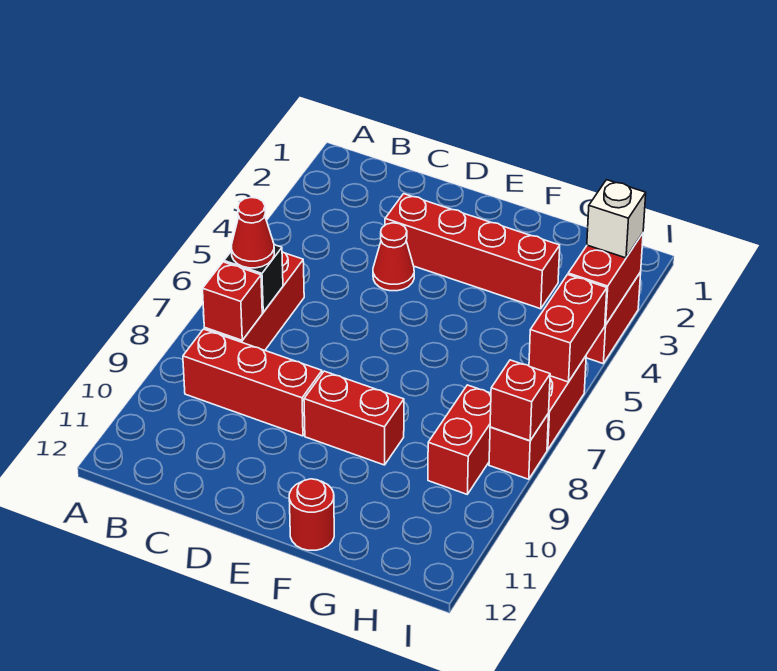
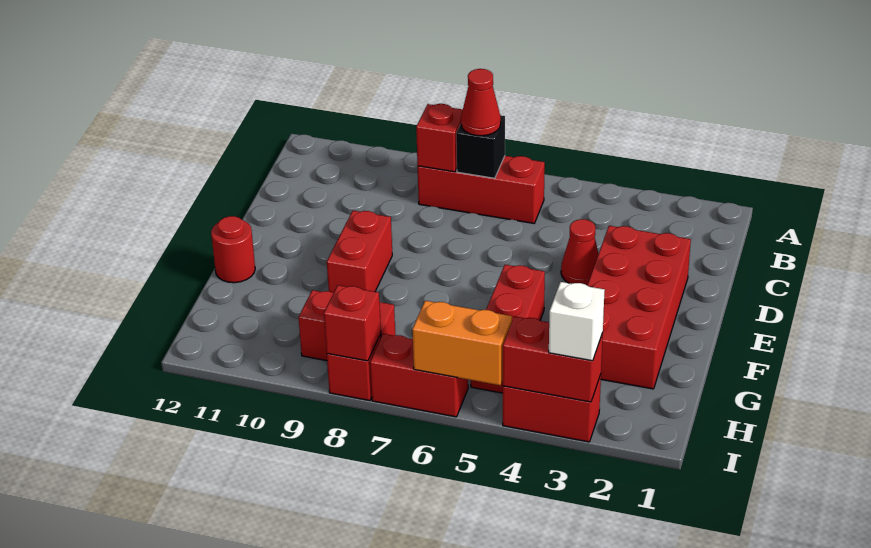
red brick B9:D9 level 1 -> red brick F5:H5 level 1
red brick D3:G3 level 1 -> red brick D2:G3 level 1
red brick I5:I6 level 2 -> orange brick I5:I6 level 2

